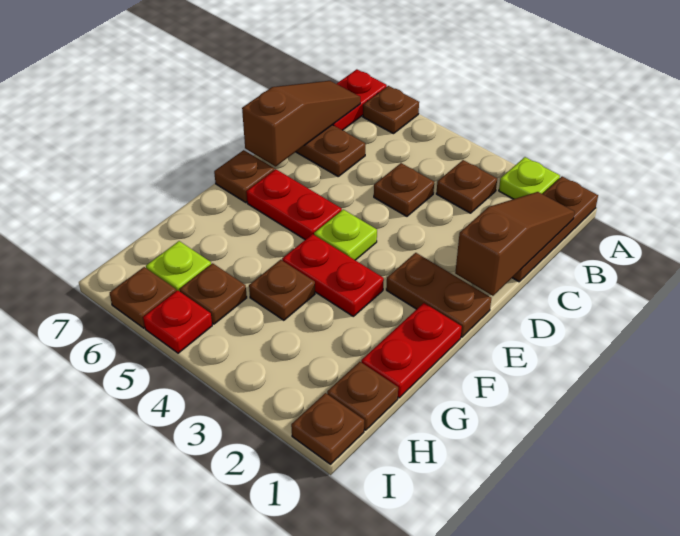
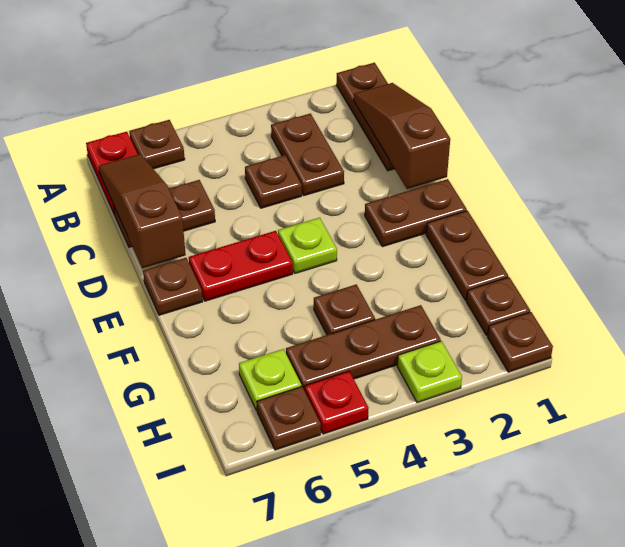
lime plate A2 level 1 -> lime plate I3 level 1
brown plate B3 level 1 -> brown plate B3:C3 level 1
red plate F1:G1 level 1 -> brown plate F1:G1 level 1
red plate F3:F4 level 1 -> none
brown plate H5 level 1 -> brown plate H3:H5 level 1

